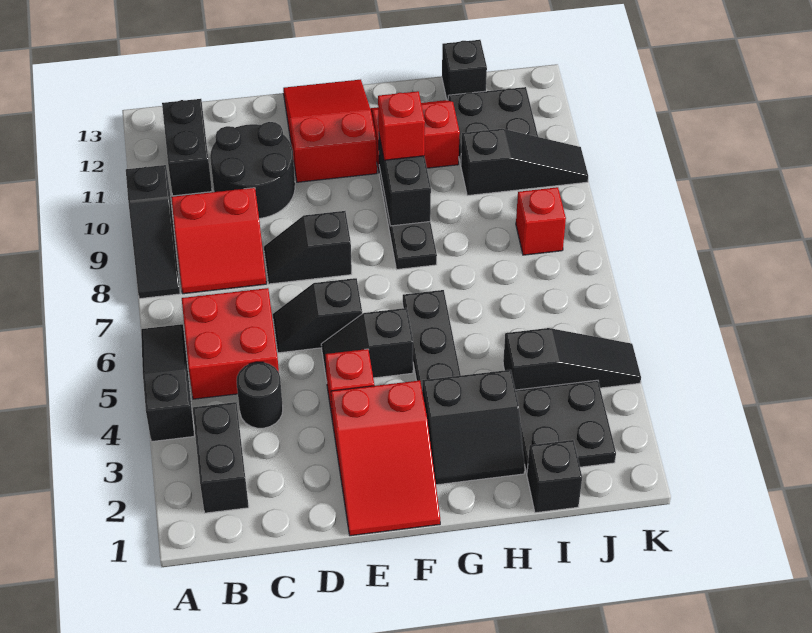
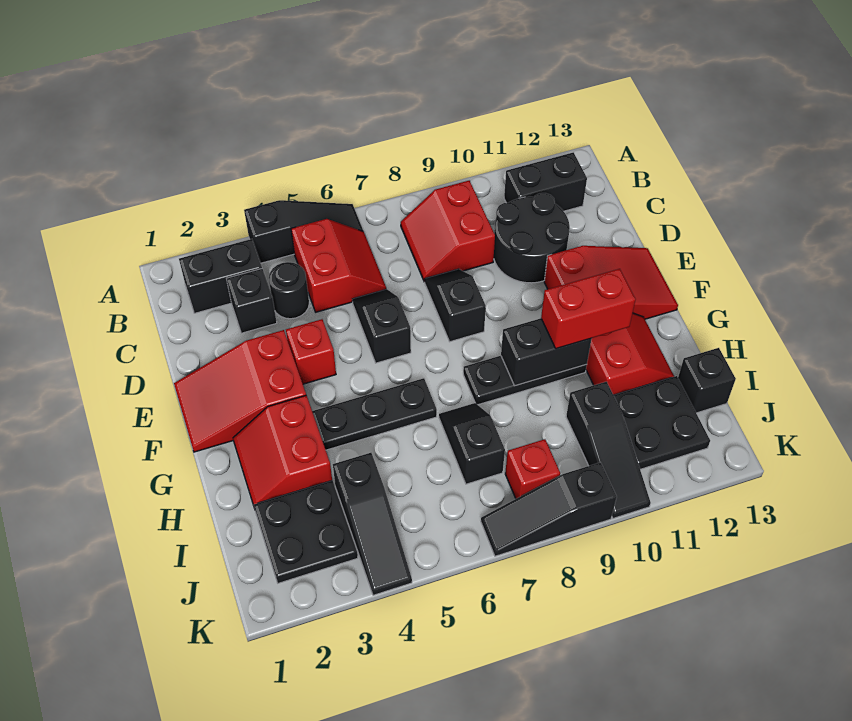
black slope A8:A10 level 1 top 10 -> black slope K7:K9 level 1 top 9
red brick B5:C6 level 1 -> red slope B5:C6 level 1 top 5
black slope E5:F5 level 1 top F -> black slope H7:I7 level 1 top I
black slope G2:H3 level 1 top 3 -> red slope G2:H3 level 1 top 3
red brick G10 level 3 -> red brick G10:G11 level 3
black brick I1 level 1 -> black brick C3 level 1

